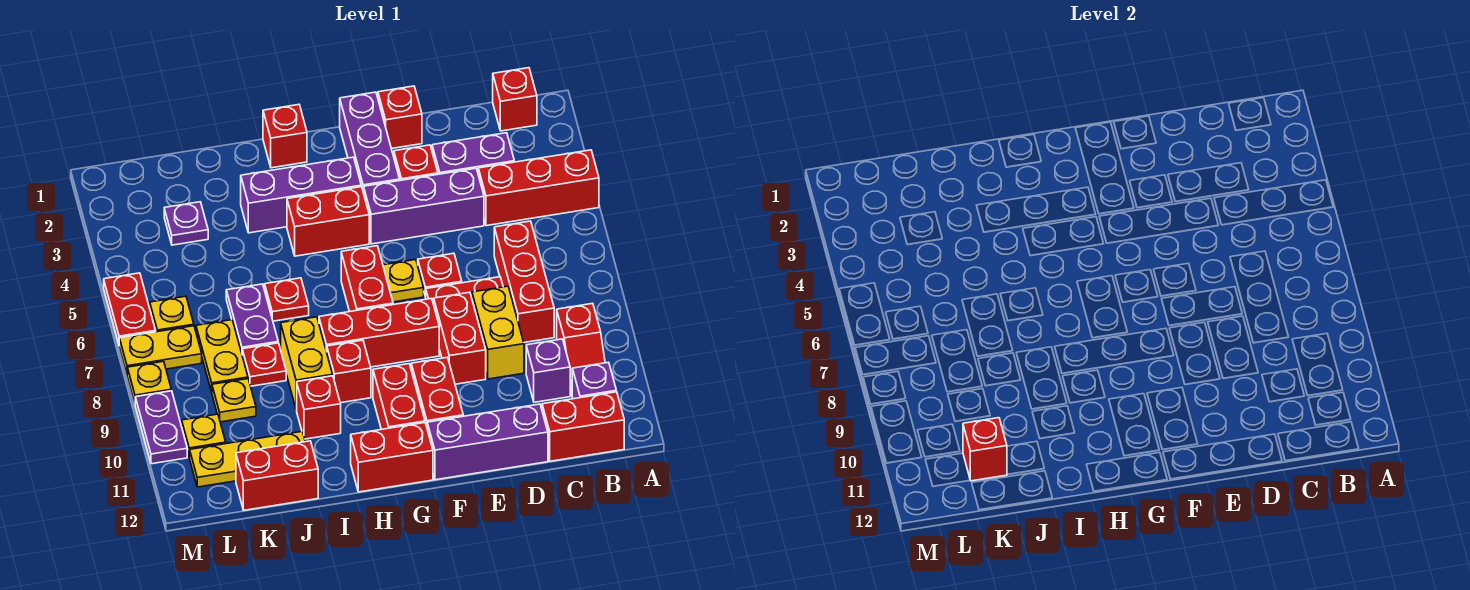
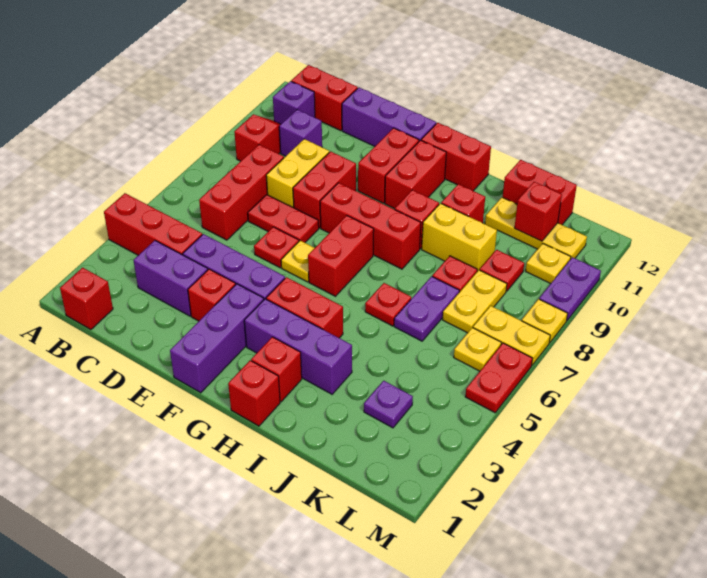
red brick E1 level 1 -> red brick H2 level 1
yellow brick I8:I9 level 1 -> yellow brick I9:J9 level 1
yellow plate K9 level 1 -> red plate K9 level 1

